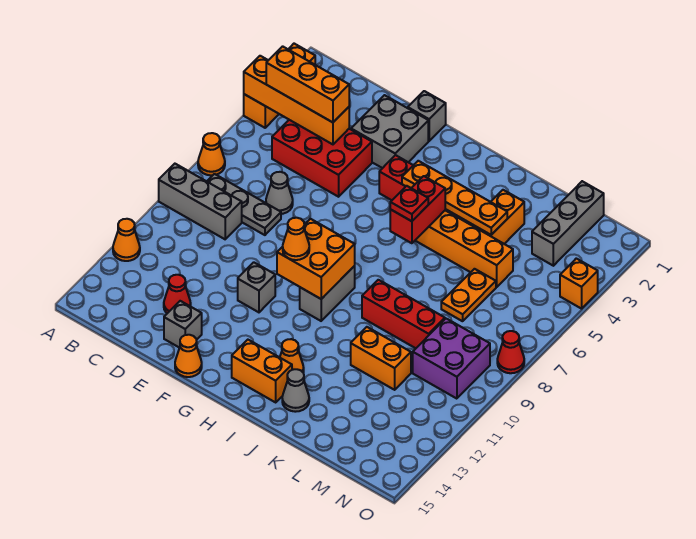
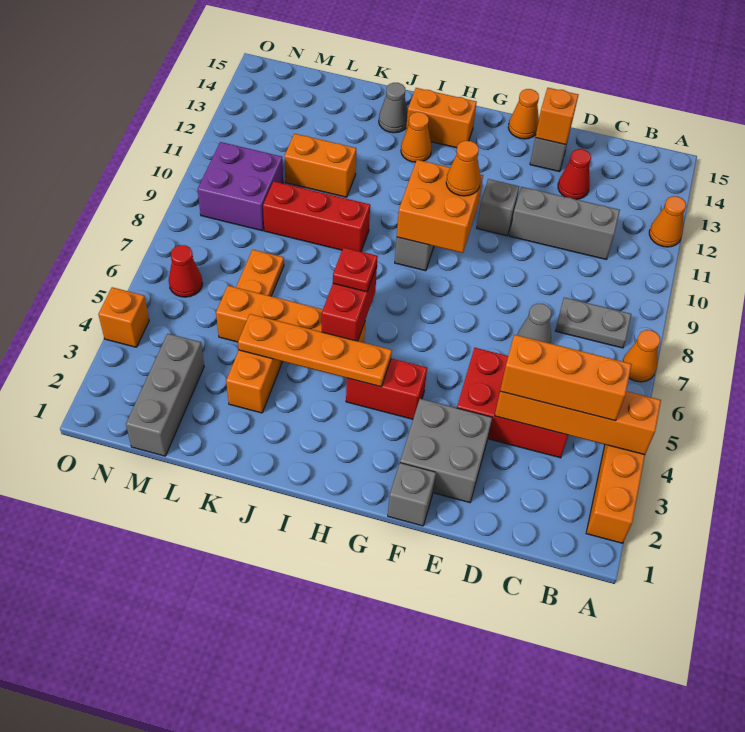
grey brick A9:C9 level 1 -> grey brick C11:E11 level 1
grey plate B8:D8 level 1 -> grey plate B8:C8 level 1
none -> orange brick E14 level 2
red cone O8 level 1 -> red cone N6 level 1

